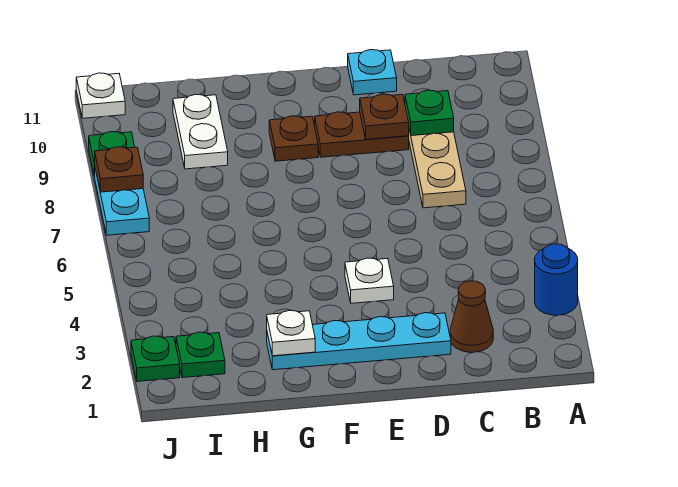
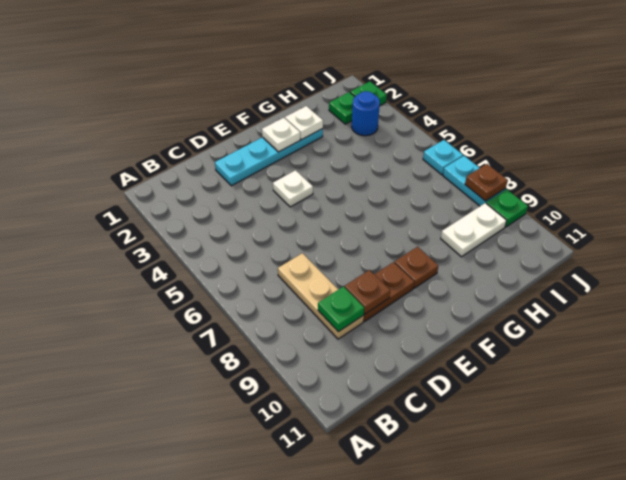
blue round brick A3 level 1 -> blue round brick I3 level 1
brown cone C2 level 1 -> none
cyan plate D11 level 1 -> cyan plate J6 level 1
white plate H9:H10 level 1 -> white plate H9:I9 level 1
white plate J11 level 1 -> white plate F2 level 2

